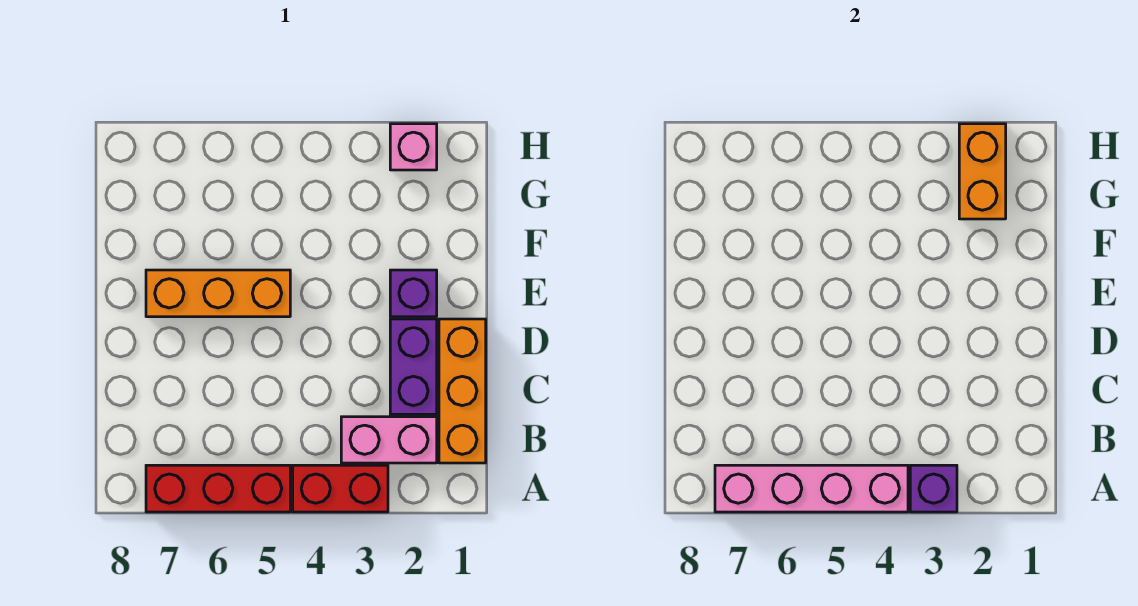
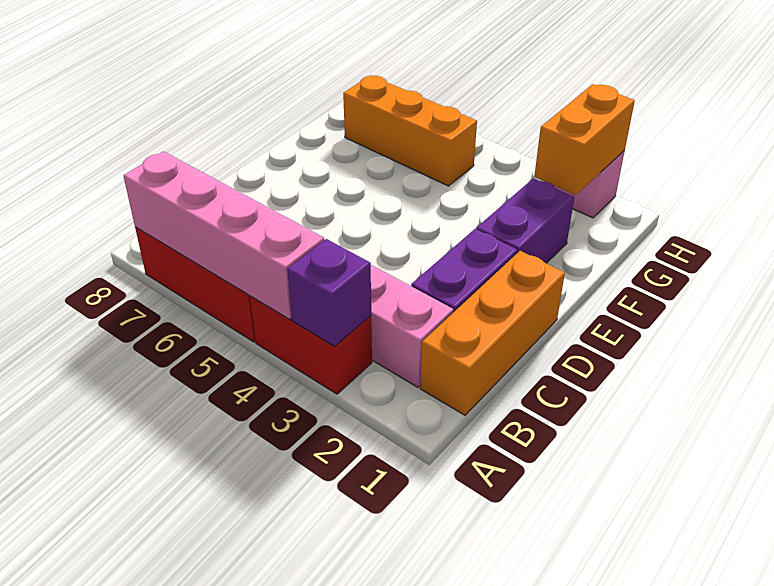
purple brick E2 level 1 -> purple brick E2:F2 level 1
orange brick E5:E7 level 1 -> orange brick G5:G7 level 1

